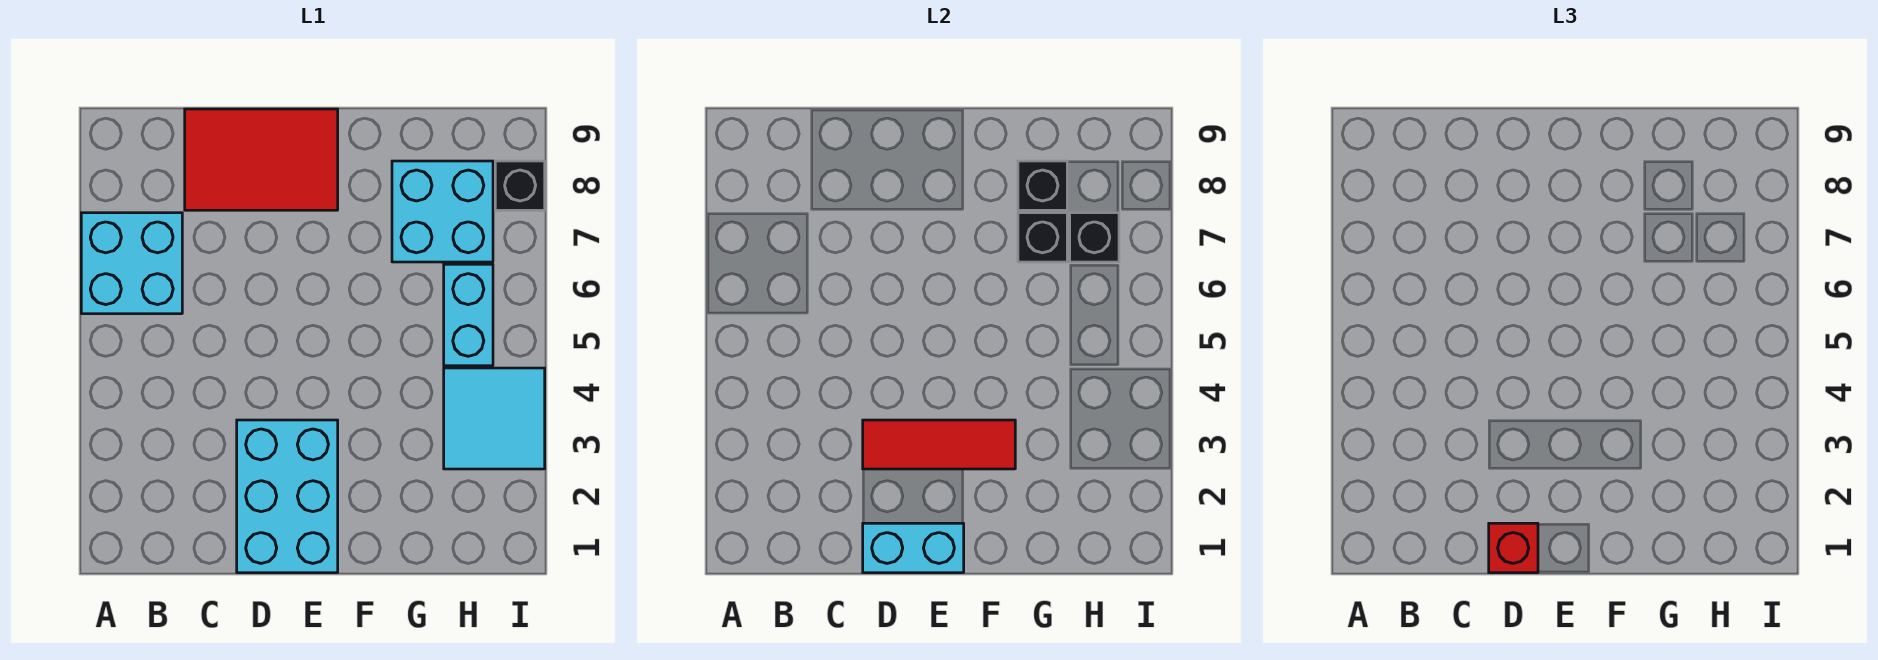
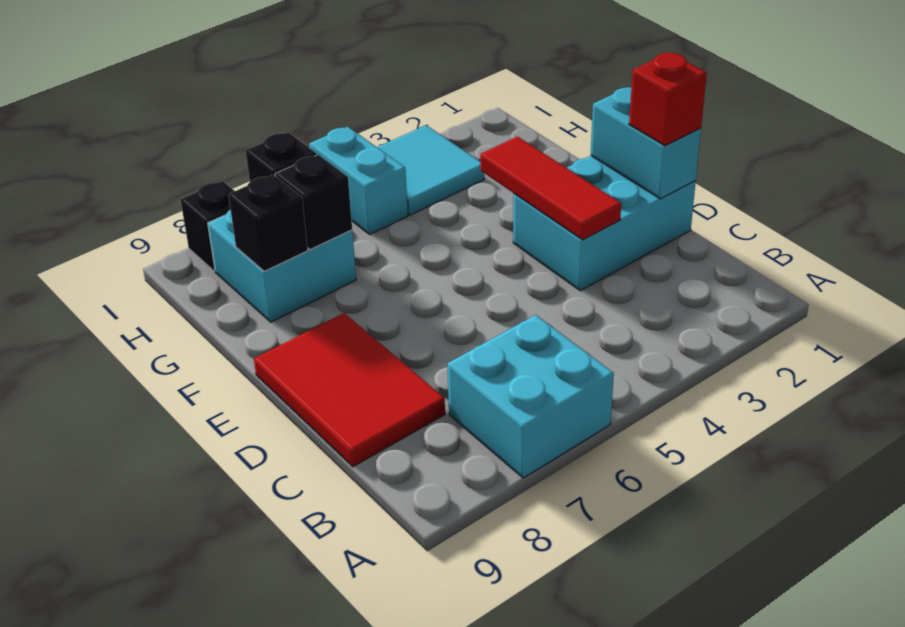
cyan brick H5:H6 level 1 -> cyan brick H5:I5 level 1

